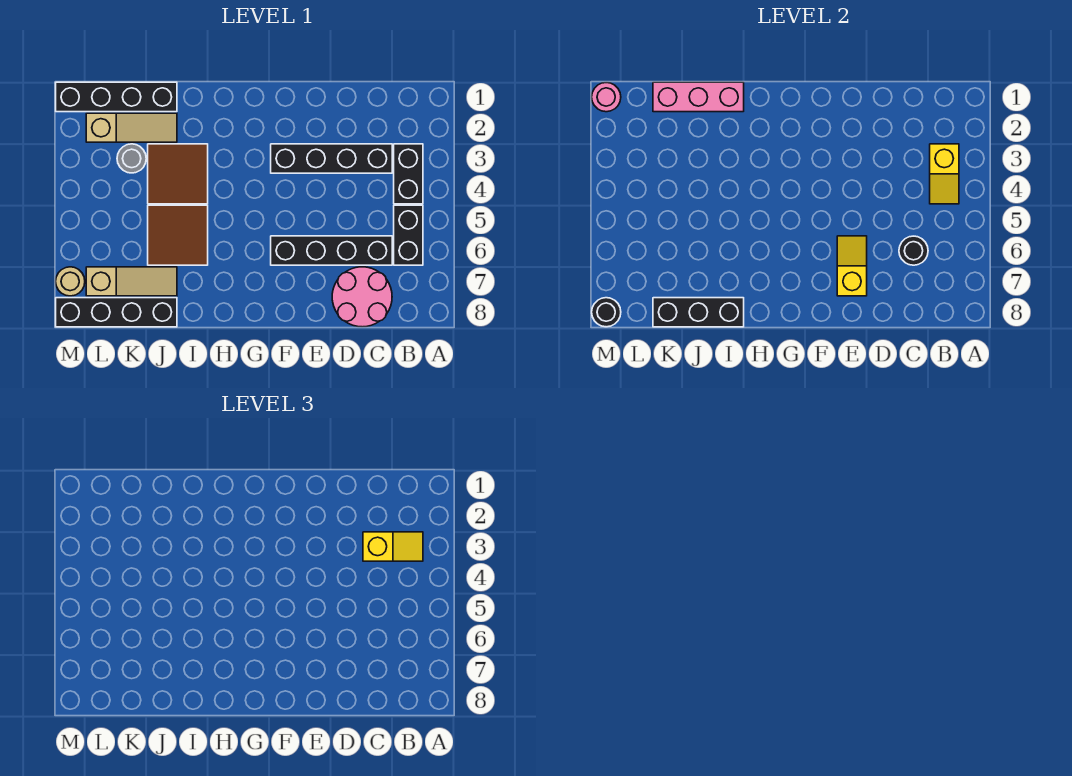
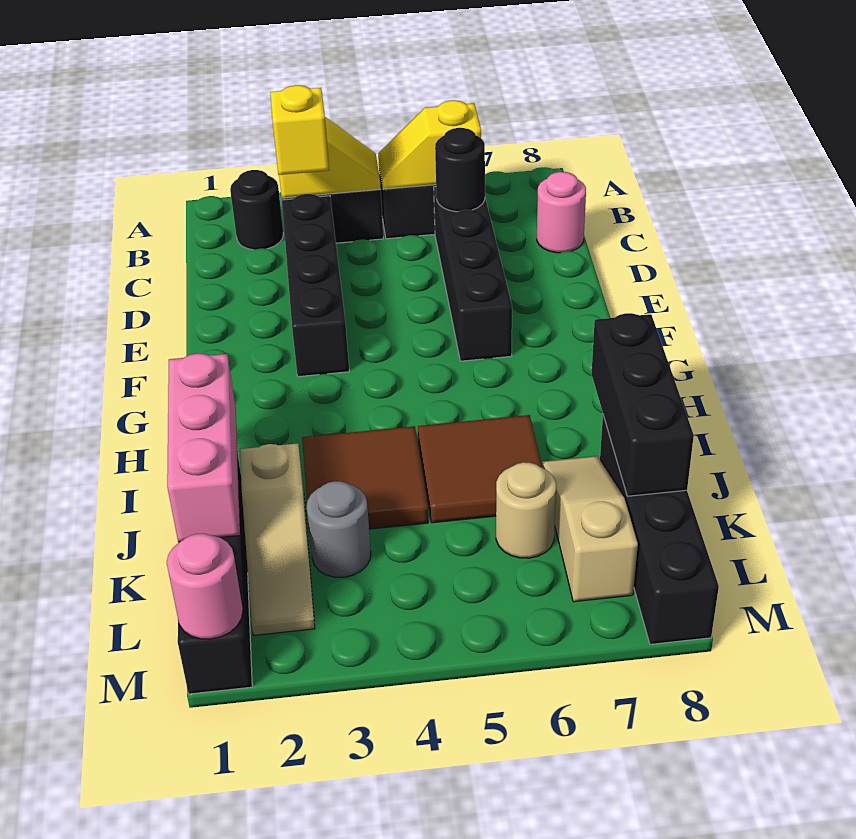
pink round brick C7:D8 level 1 -> pink round brick C8 level 1
yellow slope E6:E7 level 2 top 7 -> yellow slope B5:B6 level 2 top 6
tan slope J2:L2 level 1 top L -> tan slope J2:L2 level 1 top J
tan round brick M7 level 1 -> tan round brick K6 level 1
black round brick M8 level 2 -> black round brick B2 level 1

